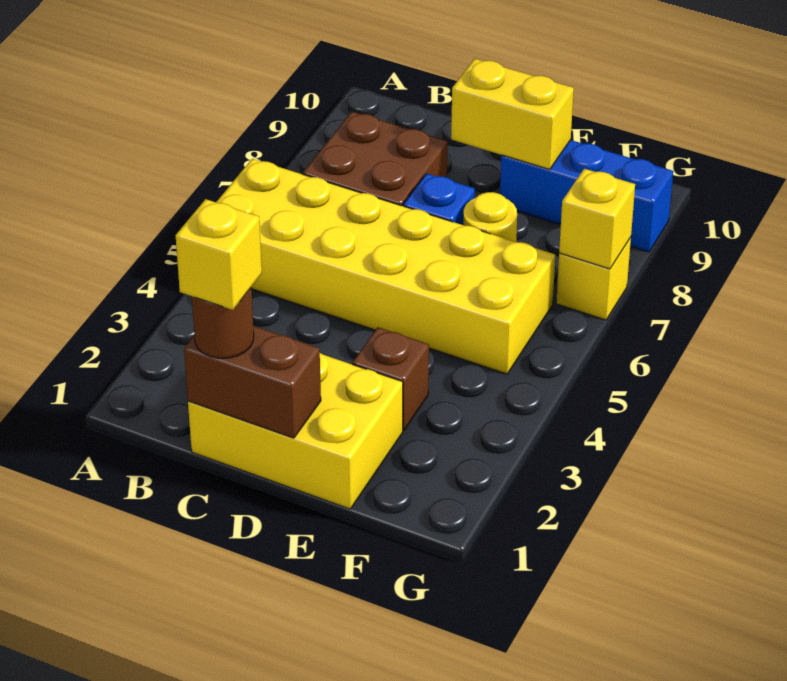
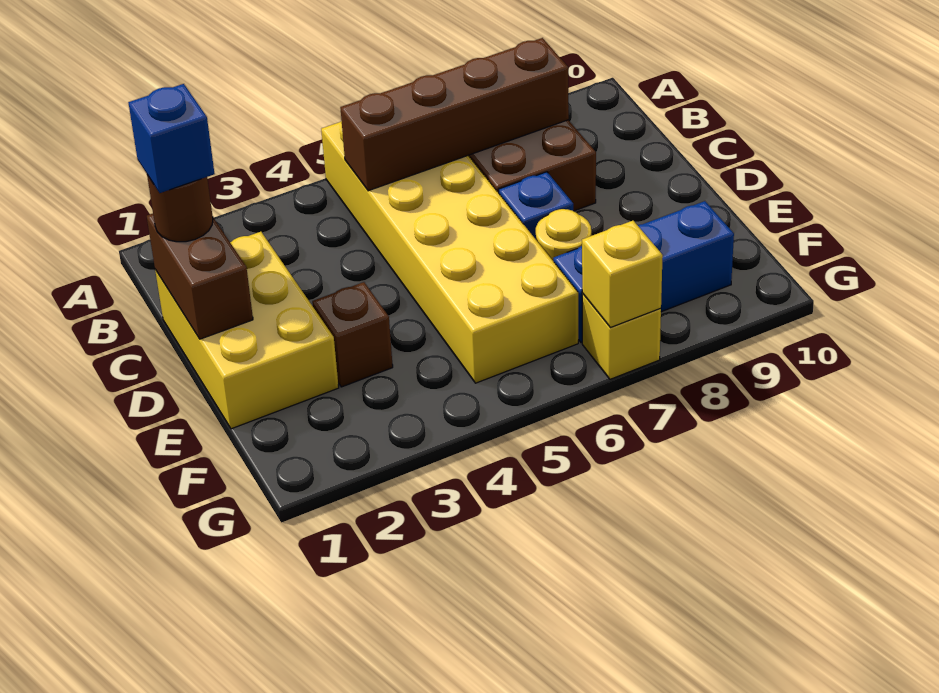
none -> brown brick B5:B8 level 2
yellow brick C1 level 4 -> blue brick C1 level 4
yellow brick D9:E9 level 2 -> none
blue brick E9:G9 level 1 -> blue brick F7:F9 level 1

